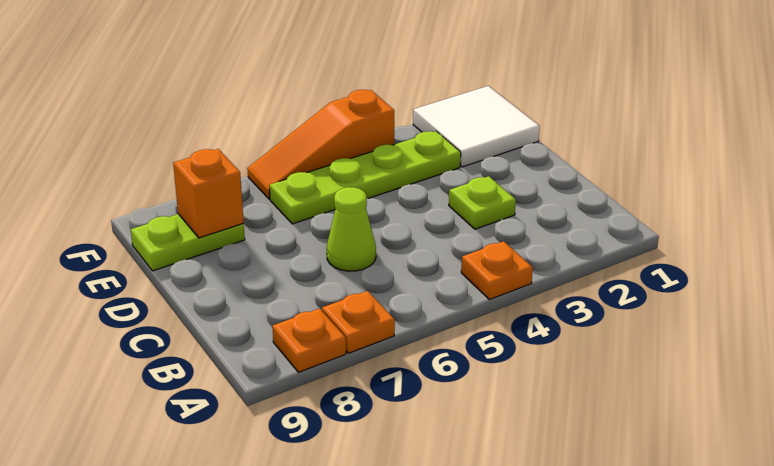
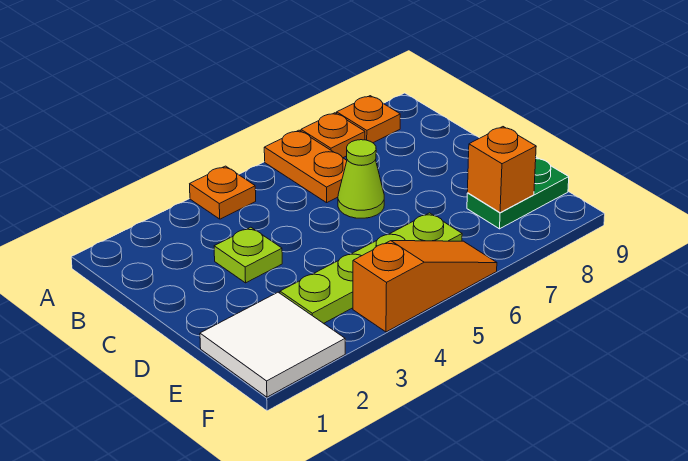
none -> orange plate A6:B6 level 1
lime plate E8:E9 level 1 -> green plate E8:E9 level 1

